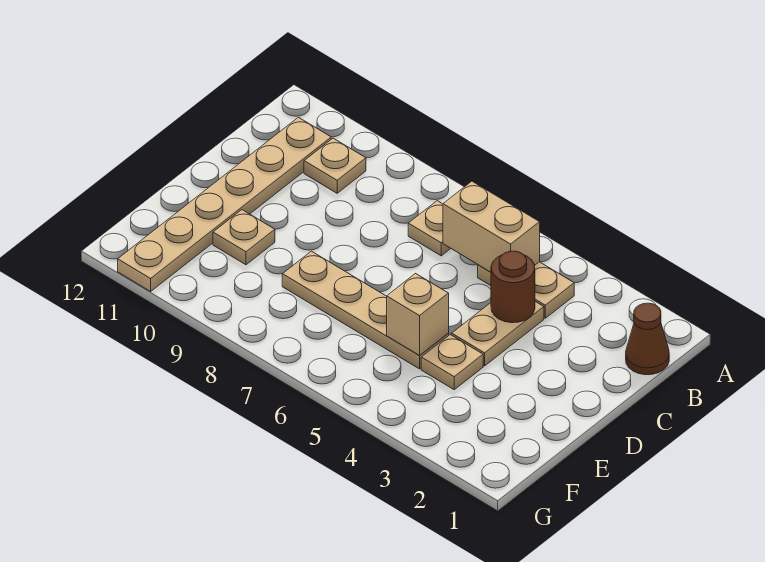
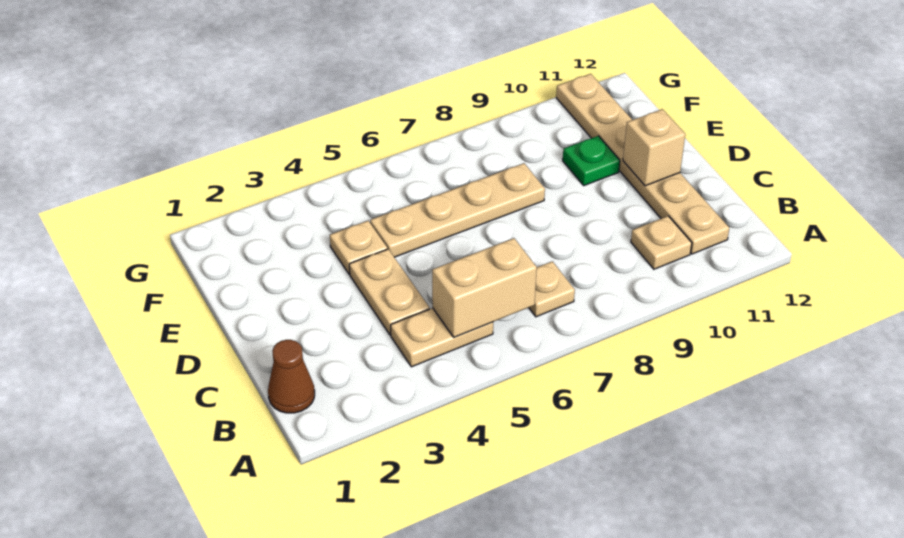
brown round brick C4 level 2 -> none
tan brick E5 level 2 -> tan brick D11 level 2
tan plate E10 level 1 -> green plate E10 level 1

